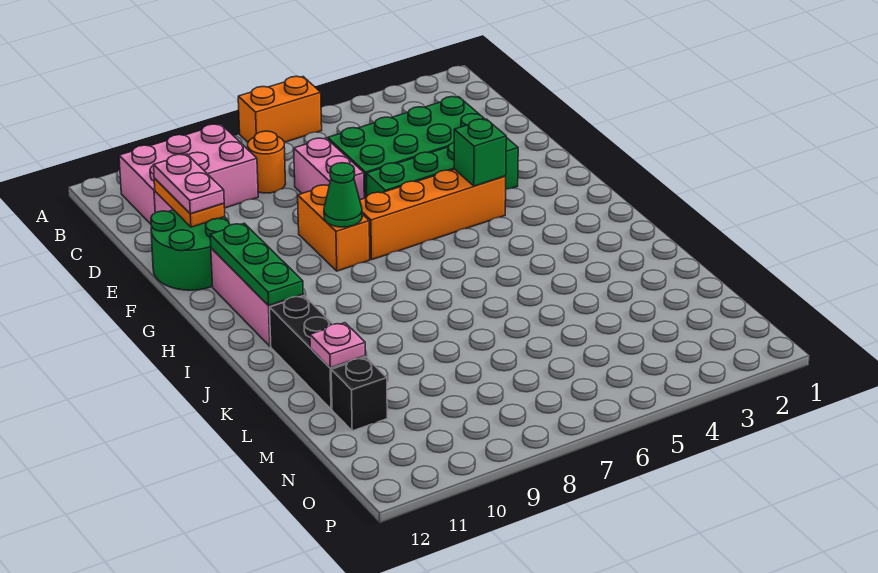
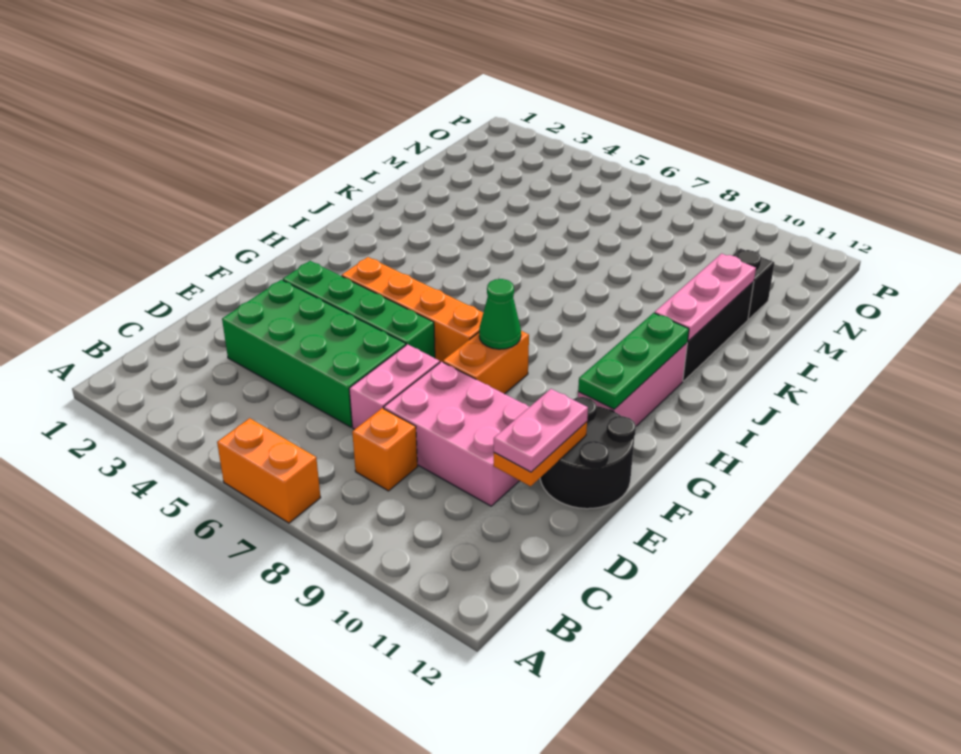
pink brick B9:C11 level 1 -> pink brick D8:E10 level 1
orange round brick C8 level 1 -> orange brick C8 level 1
green round brick E11:F12 level 1 -> black round brick E11:F12 level 1
green brick G4 level 2 -> none
pink plate L11 level 2 -> pink plate J11:L11 level 2

